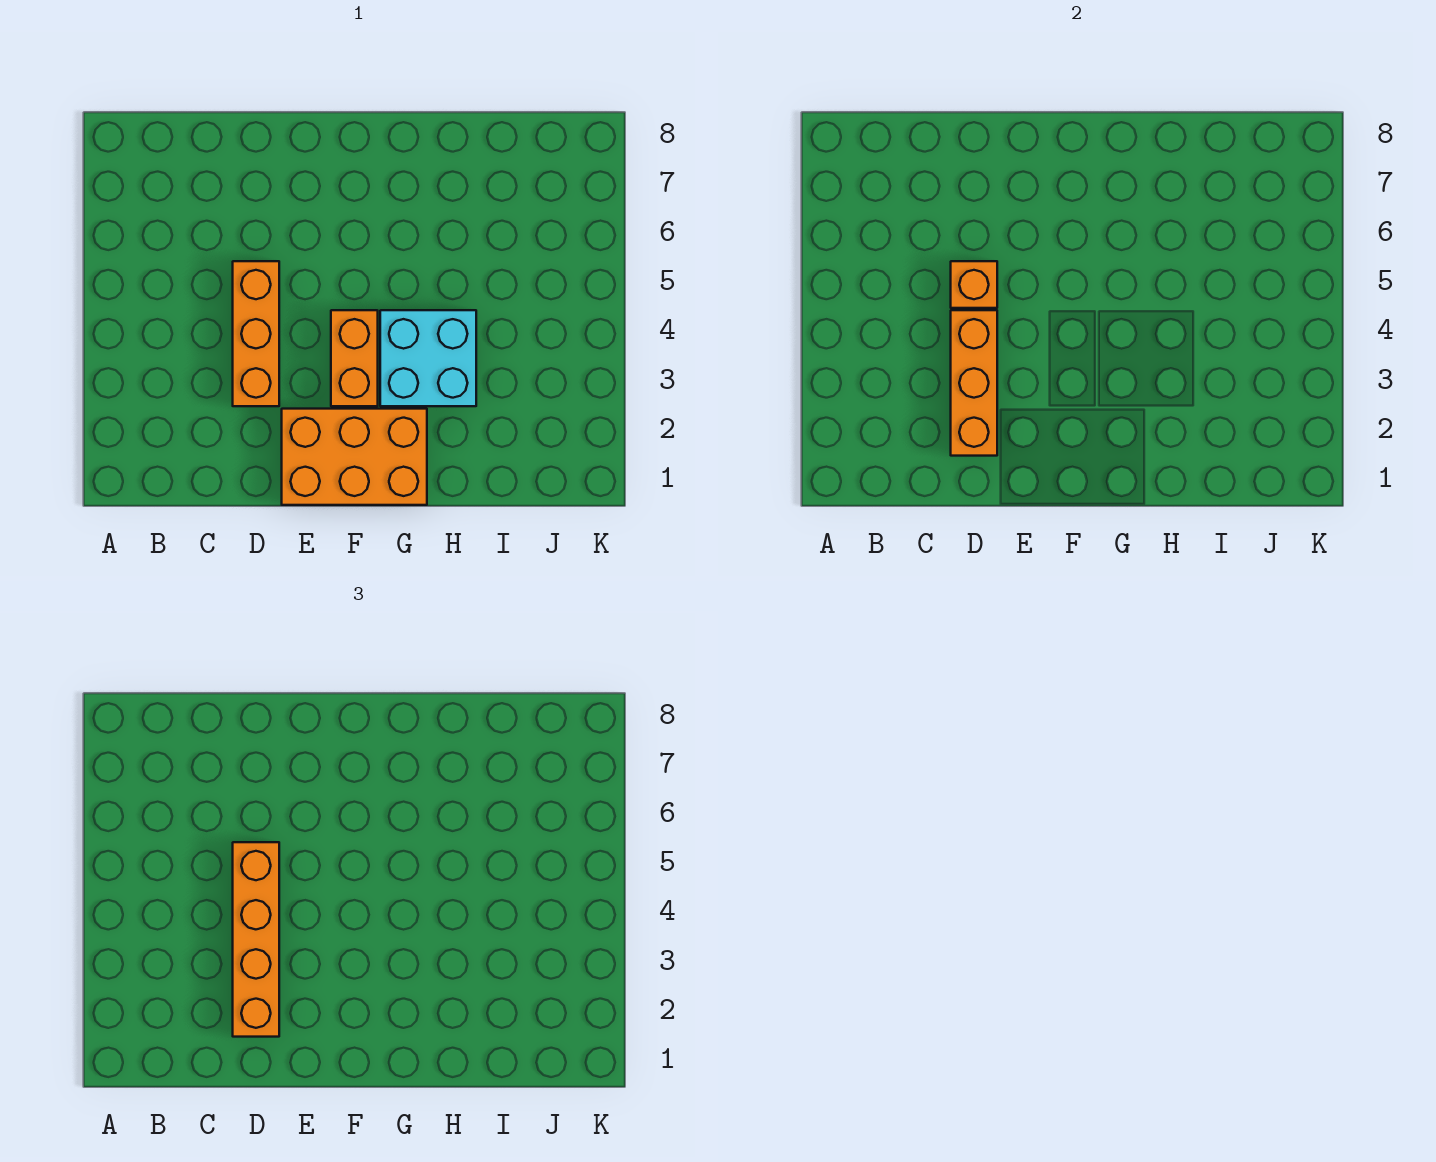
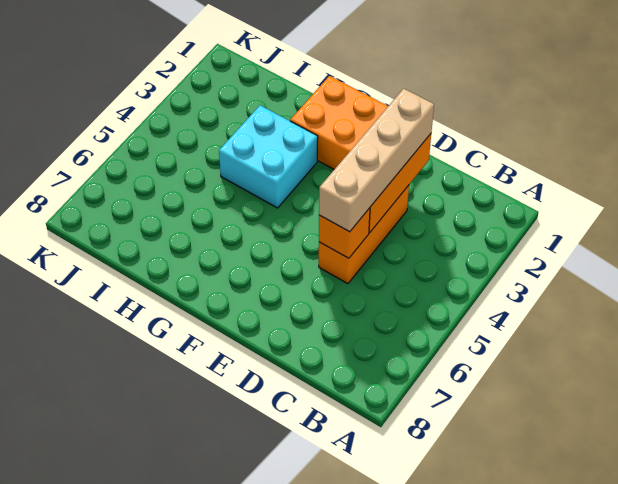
orange brick D2:D5 level 3 -> tan brick D2:D5 level 3
orange brick F3:F4 level 1 -> none

